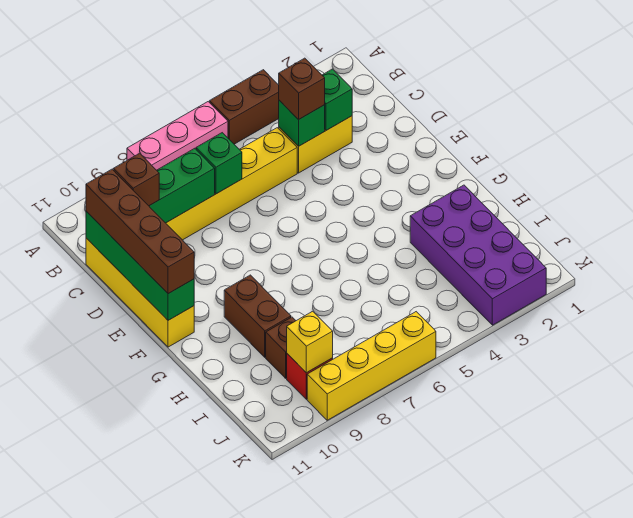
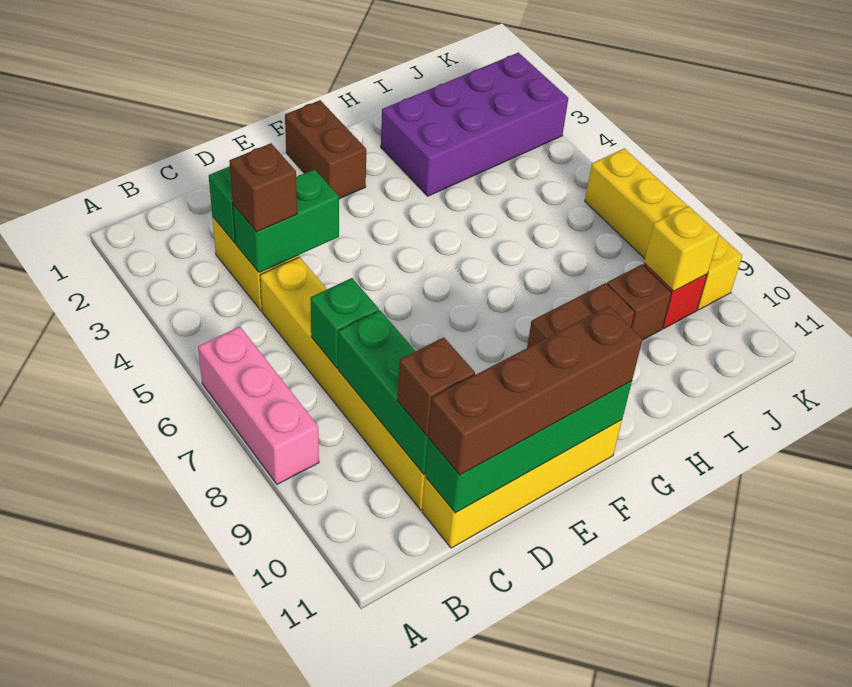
brown brick A4:A5 level 1 -> brown brick F1:F2 level 1
green brick C4 level 2 -> green brick C4:D4 level 2

